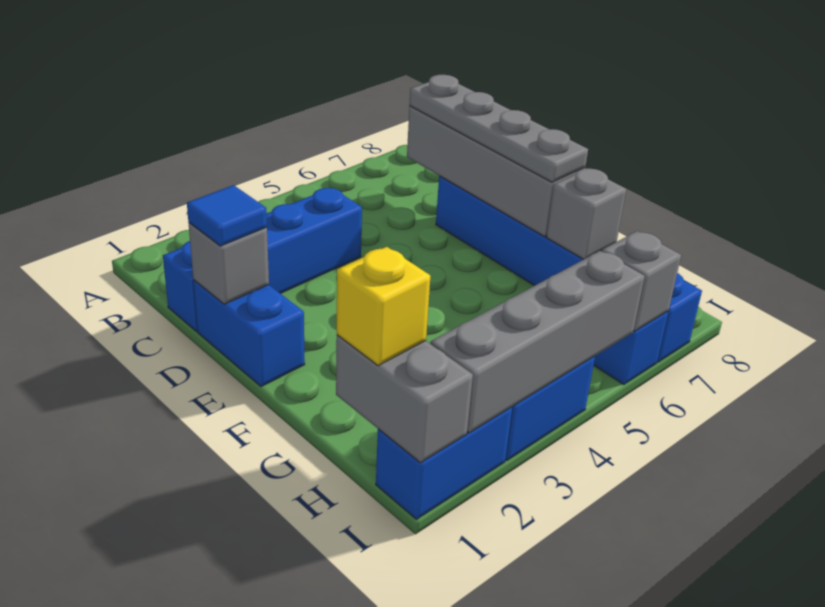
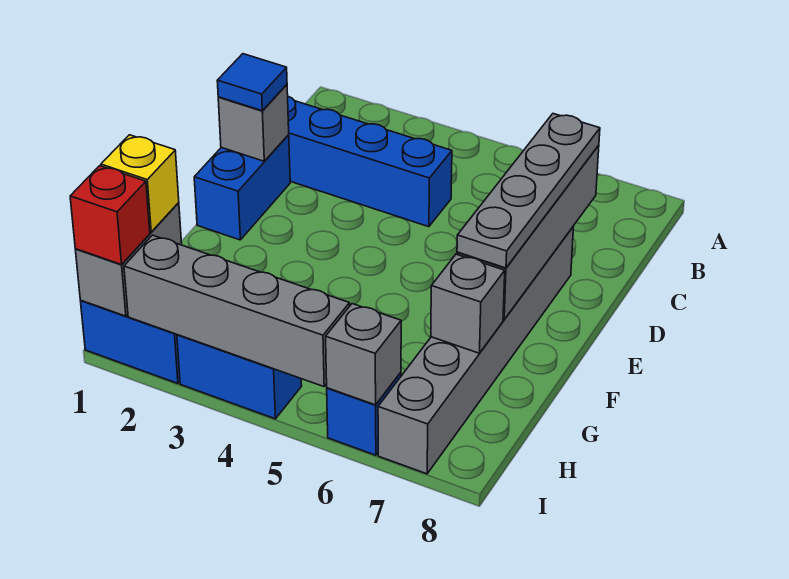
blue brick D7:I7 level 1 -> grey brick D7:I7 level 1
none -> red brick I1 level 3

